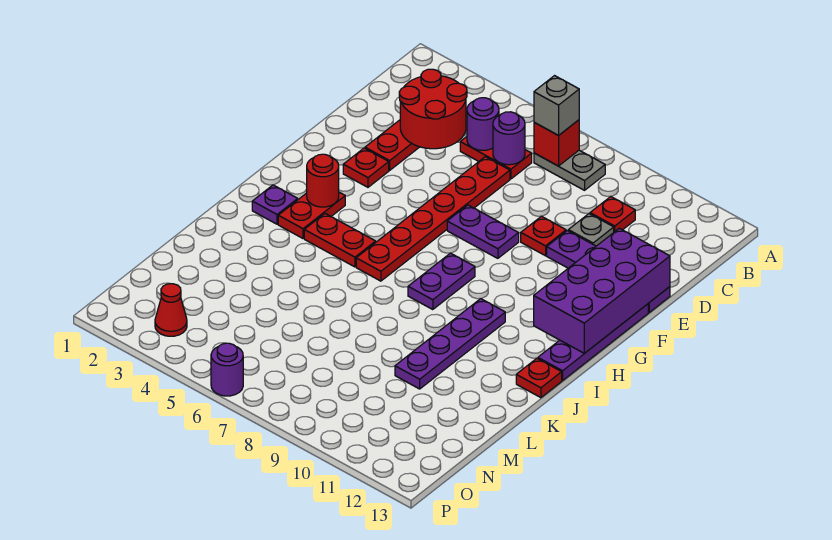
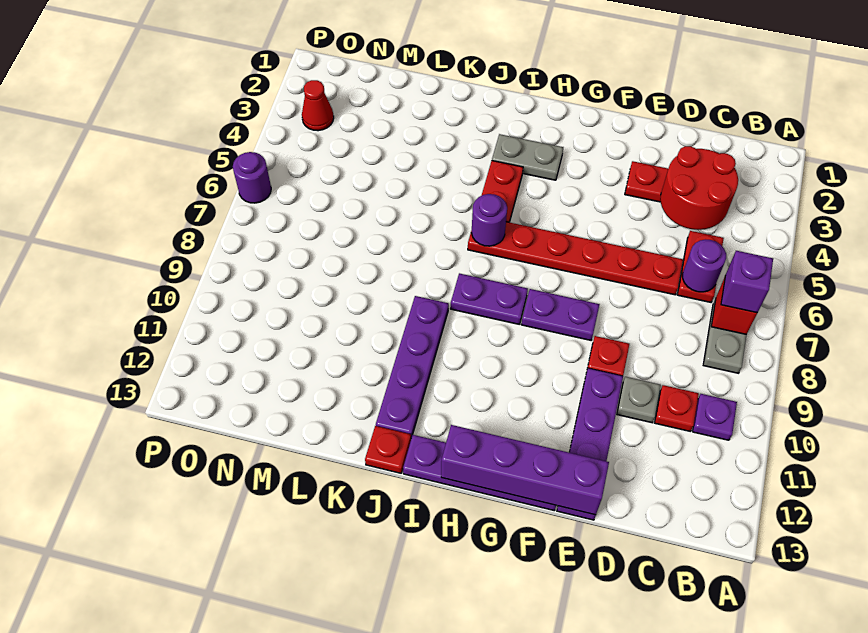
grey brick B7 level 3 -> purple brick B7 level 3
purple round brick C5 level 2 -> purple round brick I6 level 2
purple brick E12:H13 level 2 -> purple brick E13:H13 level 2
red plate F3 level 1 -> none
purple plate F7:F8 level 1 -> purple plate F8:G8 level 1
red plate H3:I3 level 1 -> grey plate H3:I3 level 1
red round brick H3 level 2 -> none
purple plate I2 level 1 -> purple plate B10 level 1
purple plate I10:L10 level 1 -> purple plate J9:J12 level 1

